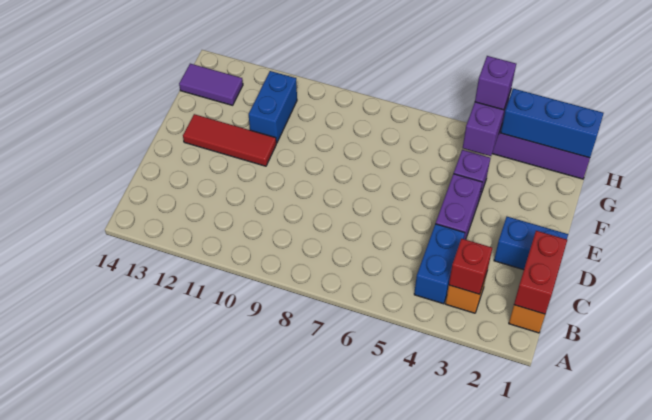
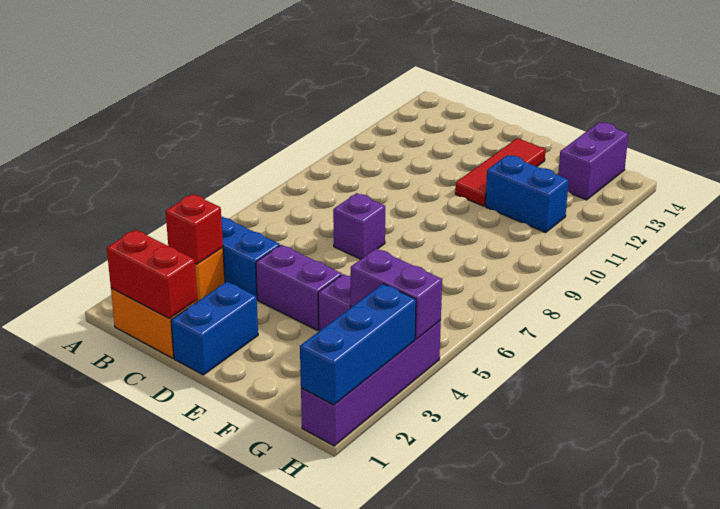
purple tile G13:G14 level 1 -> purple brick G13:G14 level 1
purple brick H4 level 3 -> purple brick D7 level 1

